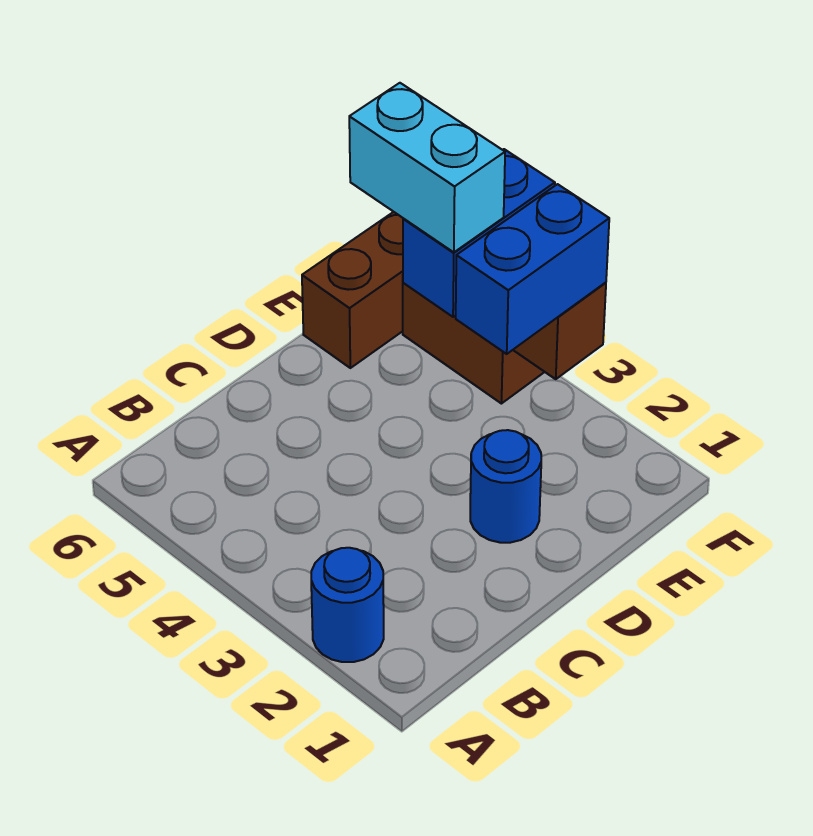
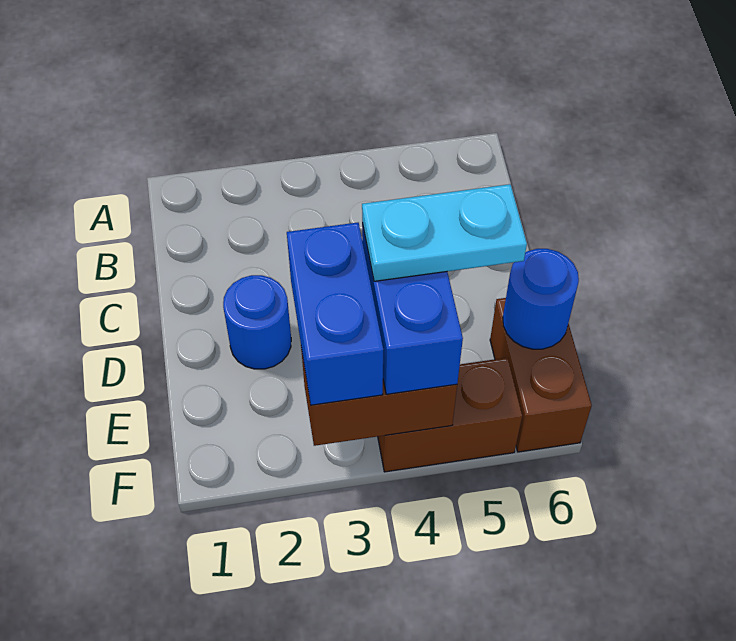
blue round brick A2 level 1 -> blue round brick E6 level 2
cyan brick E4:E5 level 4 -> cyan plate E4:E5 level 4

